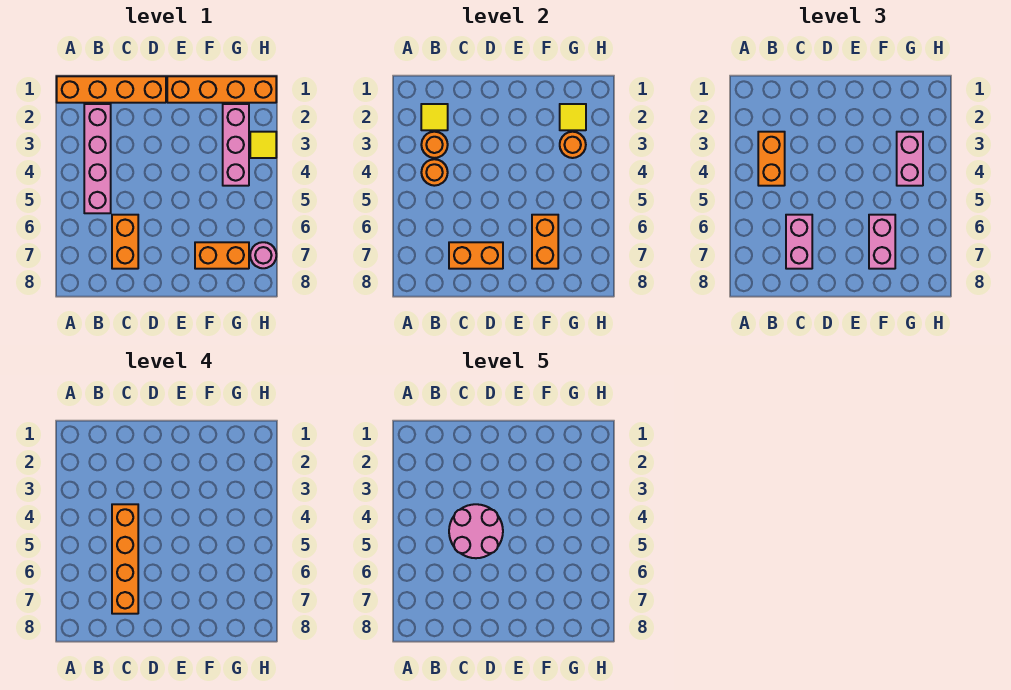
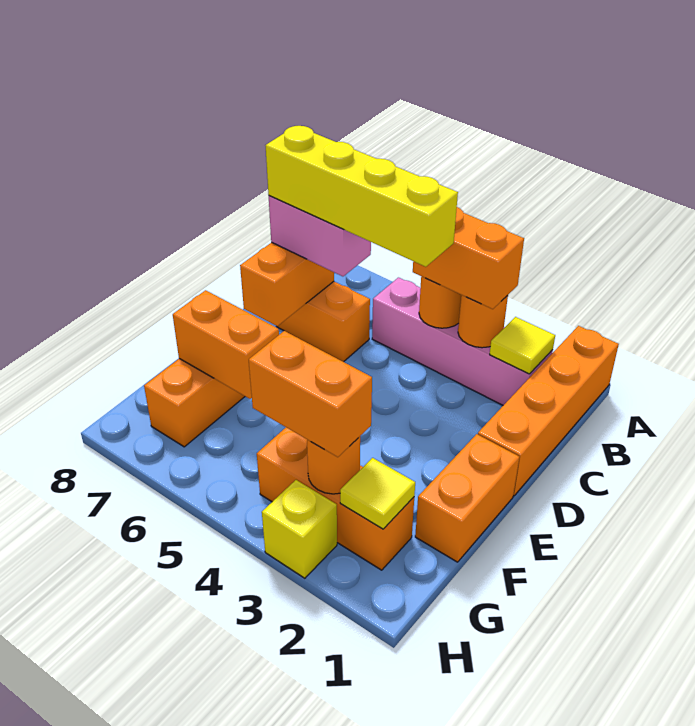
orange brick C4:C7 level 4 -> yellow brick C4:C7 level 4
pink round brick C4:D5 level 5 -> none
orange brick E1:H1 level 1 -> orange brick E1:F1 level 1
pink brick F6:F7 level 3 -> none
pink brick G2:G4 level 1 -> orange brick G2:G4 level 1
pink brick G3:G4 level 3 -> orange brick G3:G4 level 3
yellow tile H3 level 1 -> yellow brick H3 level 1
pink round brick H7 level 1 -> none

